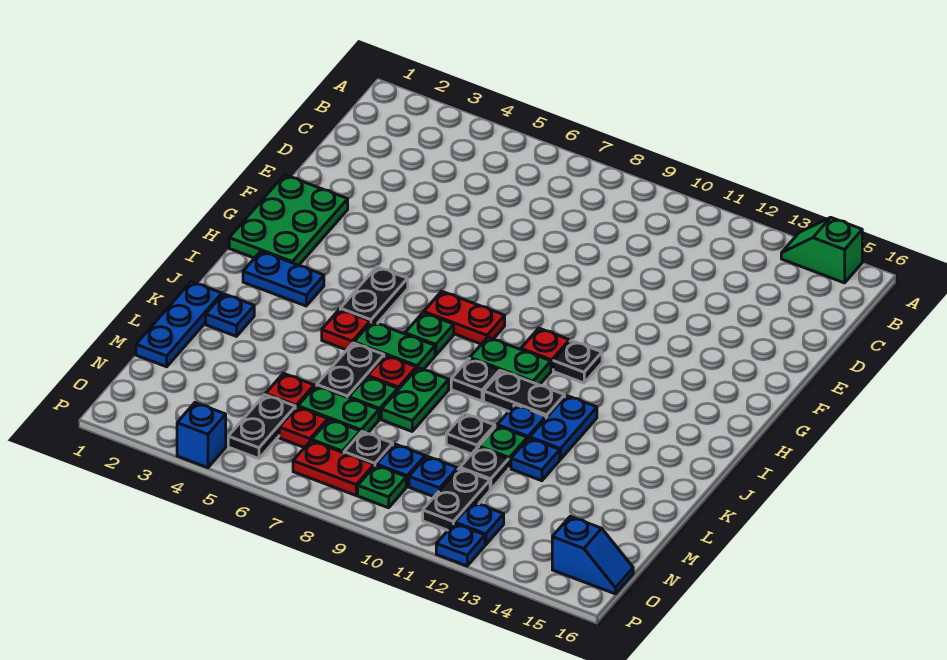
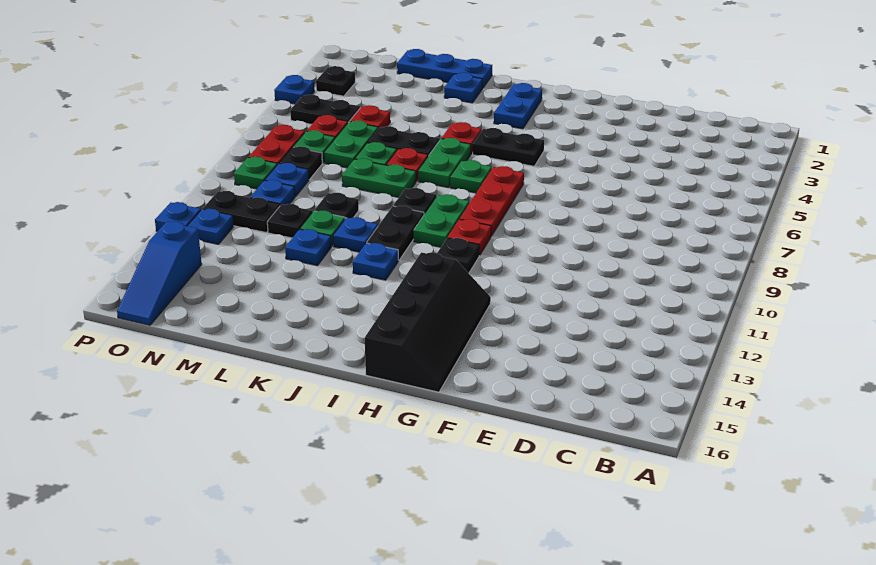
green slope A14:A15 level 1 top 15 -> none
green plate F1:H2 level 1 -> none
none -> black slope G13:H16 level 1 top H
red plate H7:H8 level 1 -> red plate H7:H9 level 1
blue plate J12:K12 level 1 -> blue plate J12 level 1
none -> black plate O3 level 1
blue slope O15:O16 level 1 top 15 -> blue slope O14:O16 level 1 top 14
blue brick P4 level 1 -> blue plate P4 level 1

